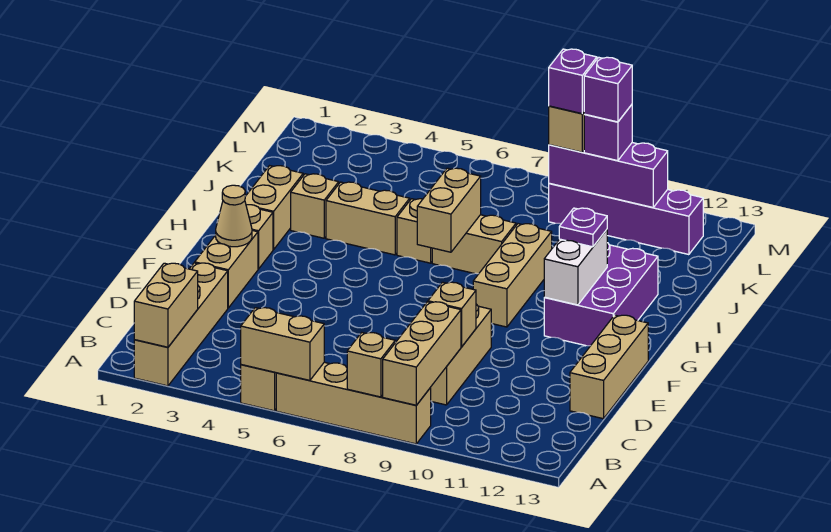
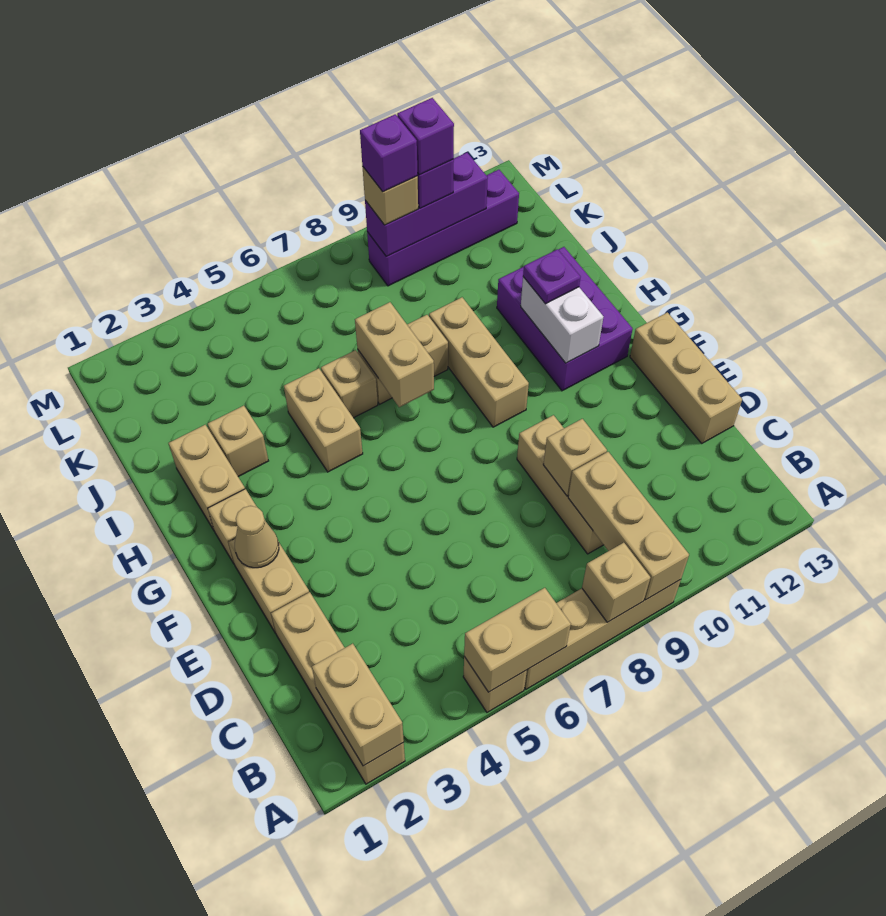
tan brick I4:I5 level 1 -> tan brick H5:I5 level 1

